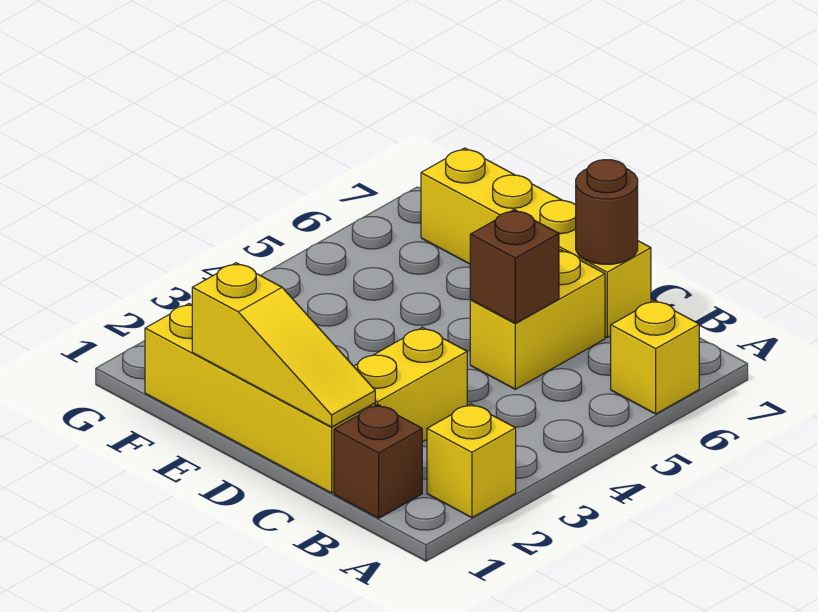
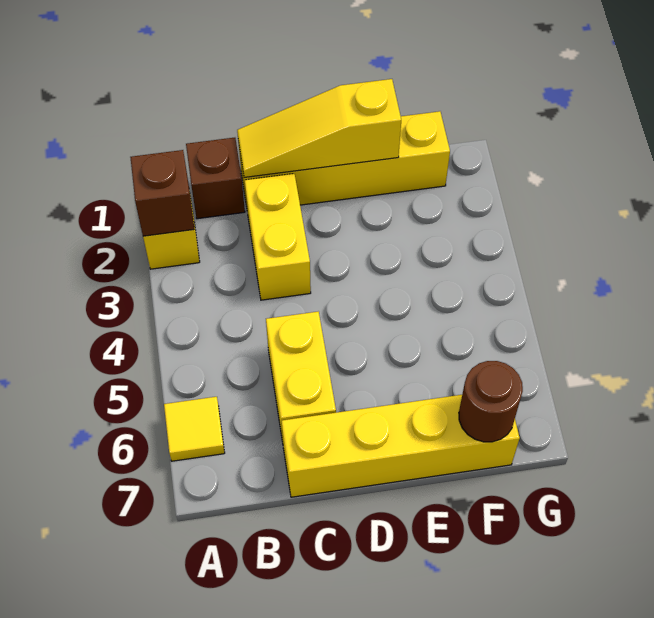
yellow brick A6 level 1 -> yellow tile A6 level 1
brown brick C5 level 2 -> brown brick A2 level 2
brown round brick C7 level 2 -> brown round brick F7 level 2

